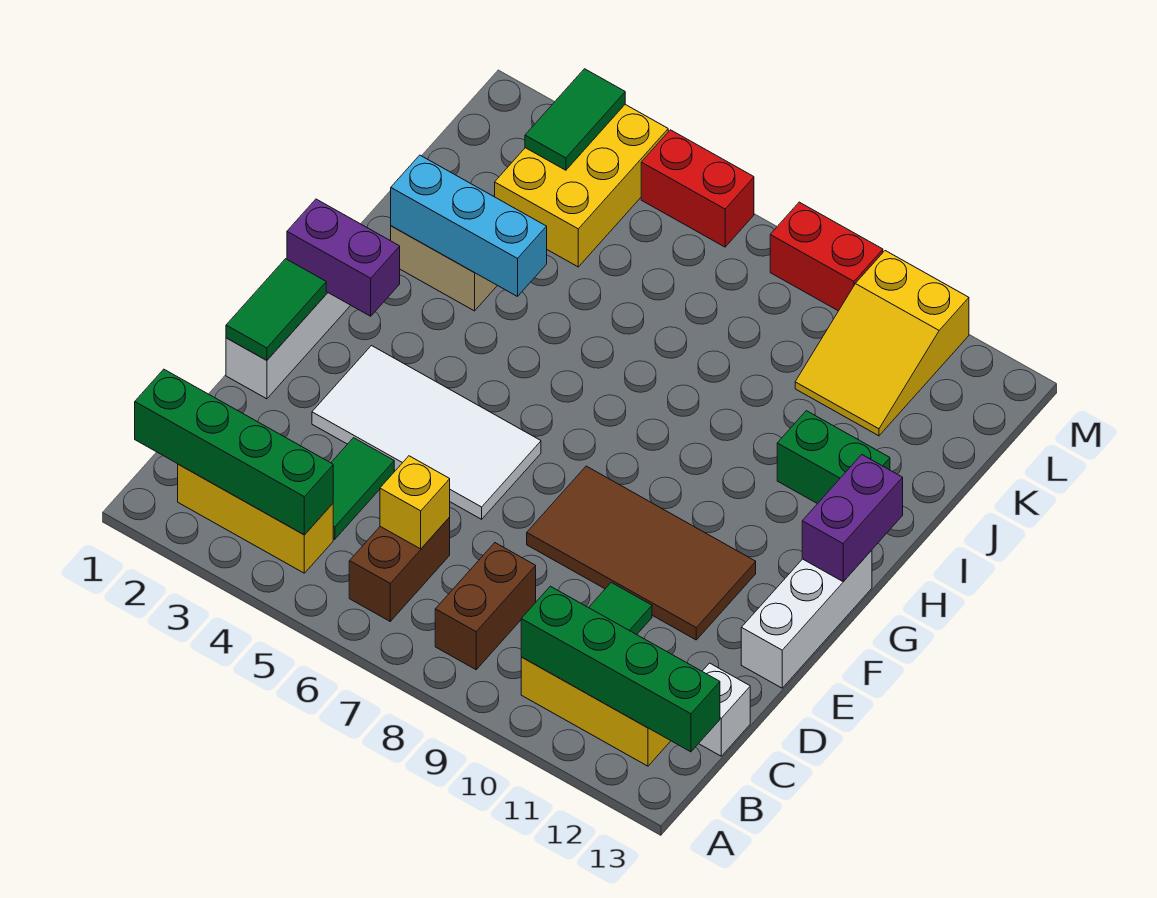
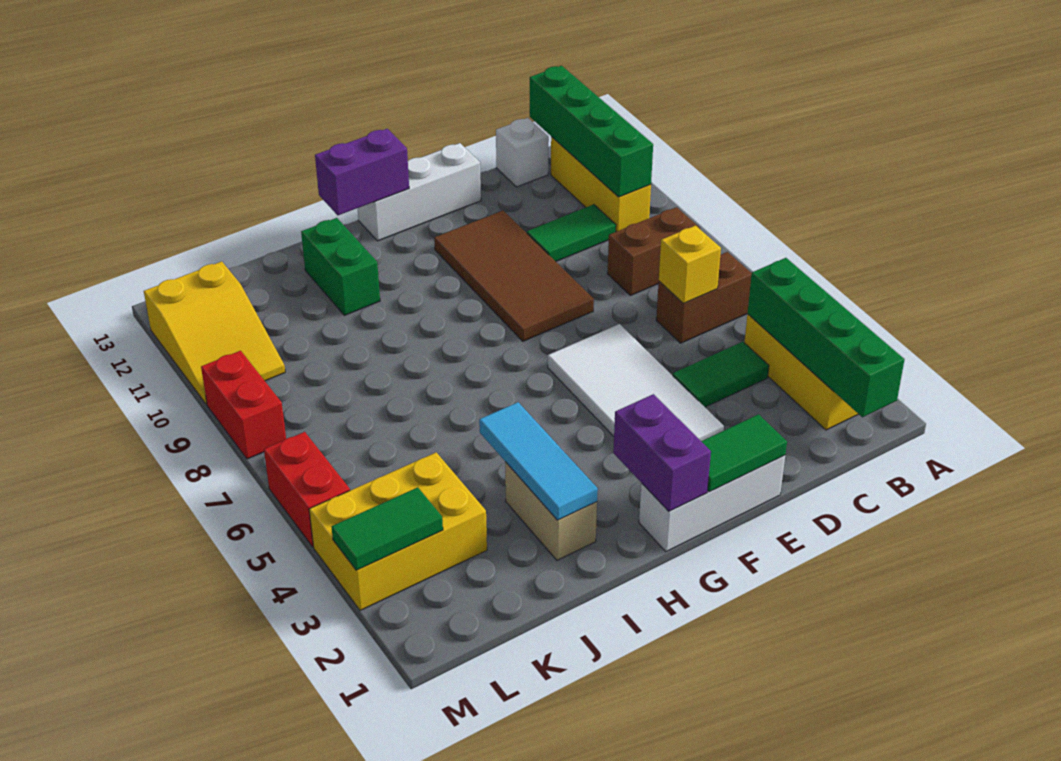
cyan brick I2:I4 level 2 -> cyan tile I2:I4 level 2
yellow slope K10:M11 level 1 top M -> yellow slope L10:M12 level 1 top 12

